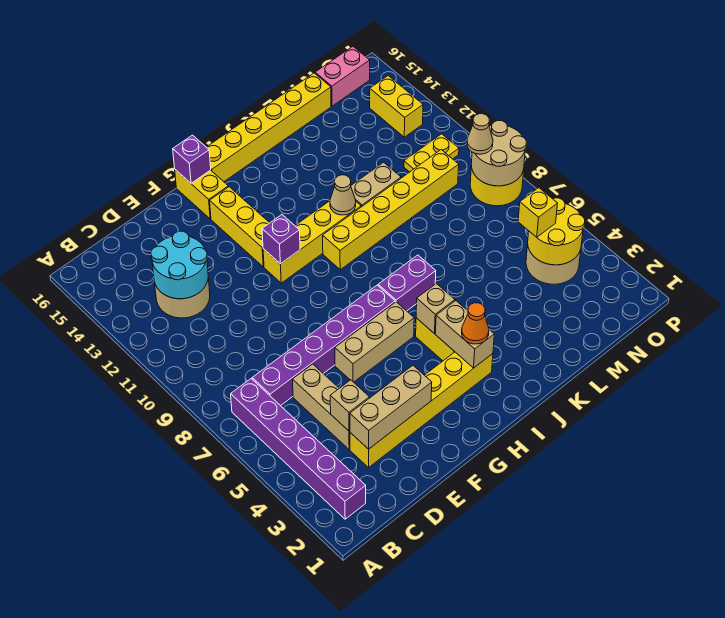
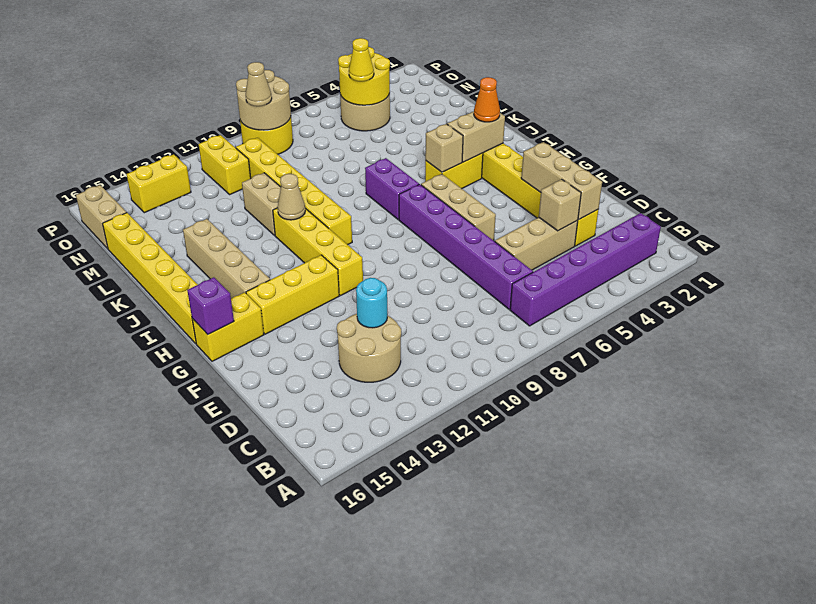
cyan round brick C12:D13 level 2 -> cyan round brick D12 level 2
purple brick G11 level 2 -> none
none -> tan brick H14:K14 level 1
yellow brick N5 level 3 -> yellow cone N5 level 3
yellow plate N11:O11 level 1 -> yellow brick N11:O11 level 1
pink brick N16:O16 level 1 -> tan brick N16:O16 level 1

